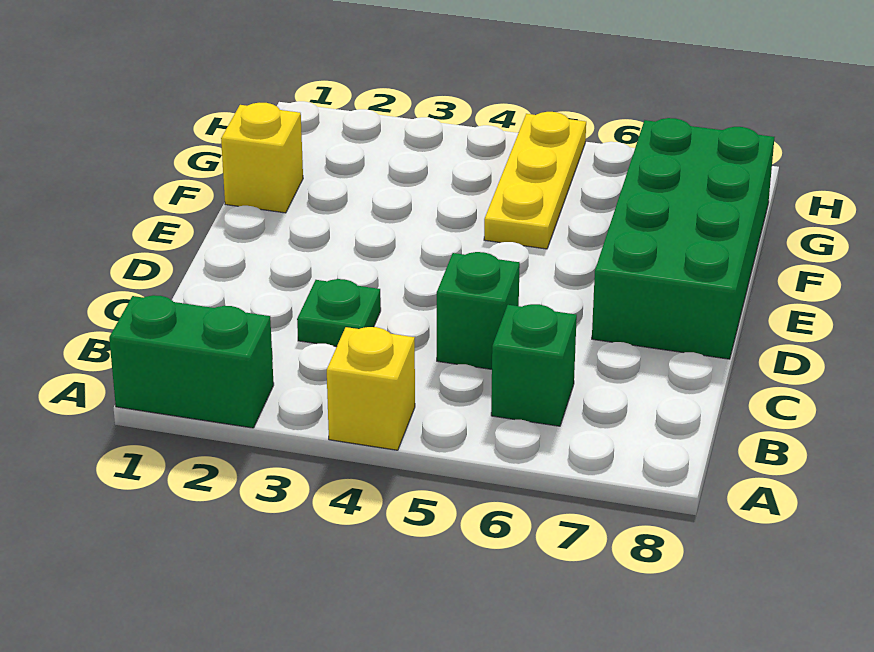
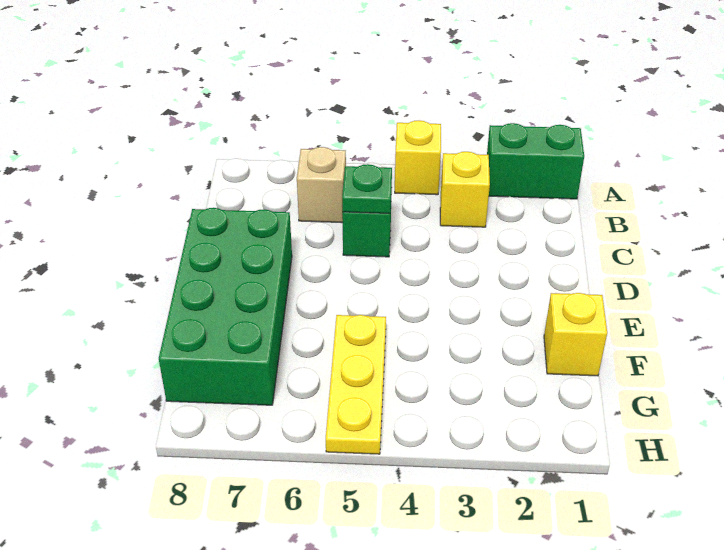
none -> yellow brick B3 level 1
green brick B6 level 1 -> tan brick B6 level 1
green plate C3 level 1 -> green plate C5 level 2

